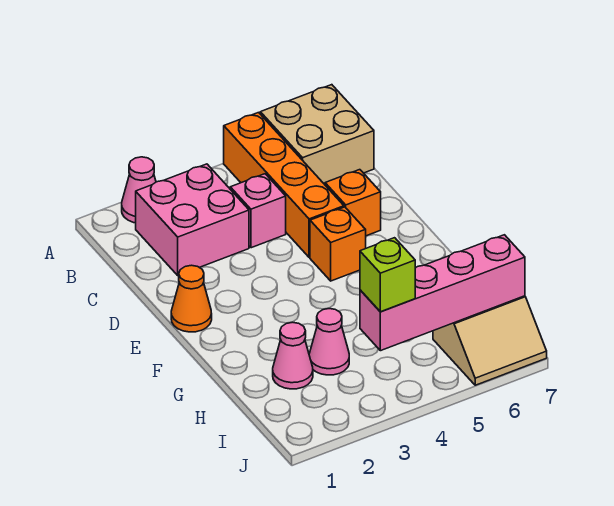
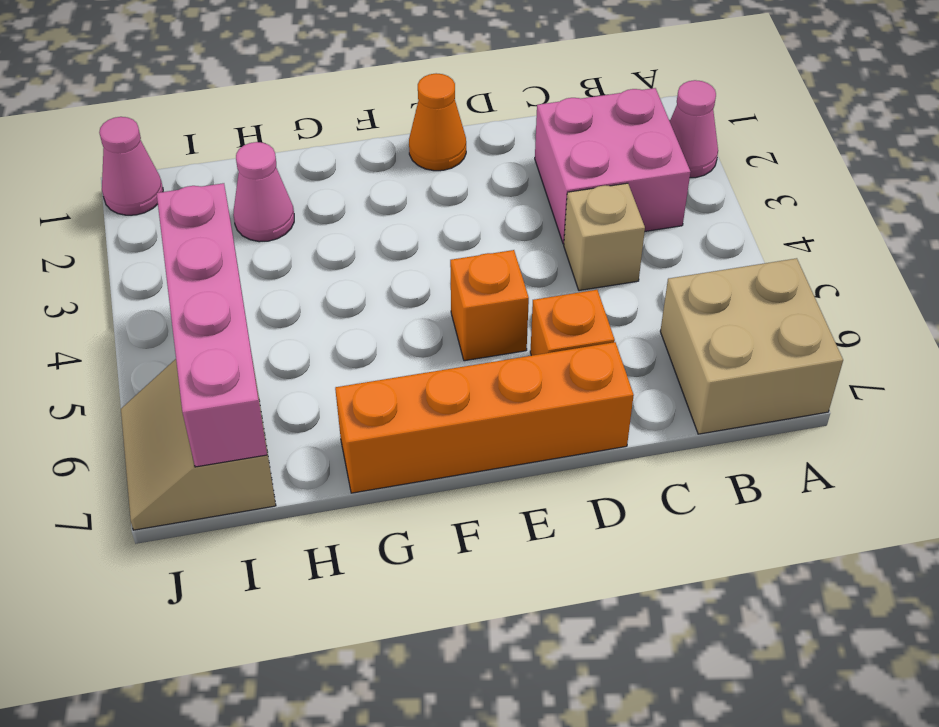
orange brick A5:D5 level 1 -> orange brick D7:G7 level 1
pink brick C4 level 1 -> tan brick C4 level 1
pink cone H3 level 1 -> pink cone J1 level 1
lime brick I4 level 3 -> none

